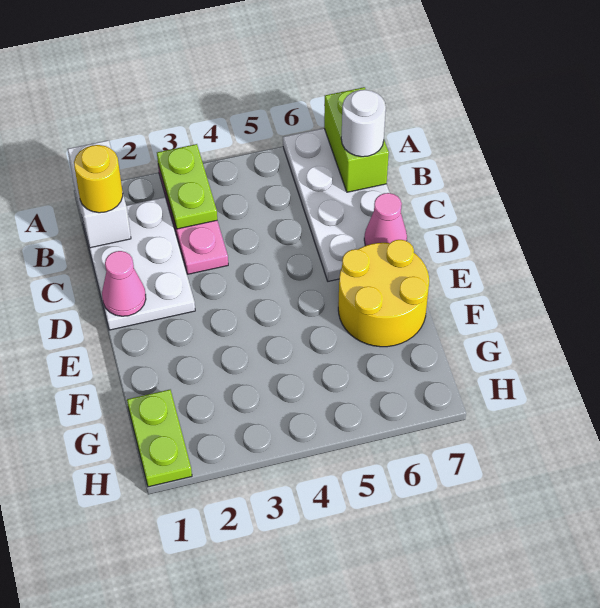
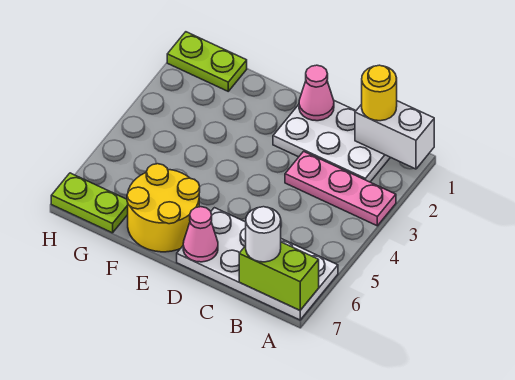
lime plate A3:B3 level 2 -> lime plate G7:H7 level 1

